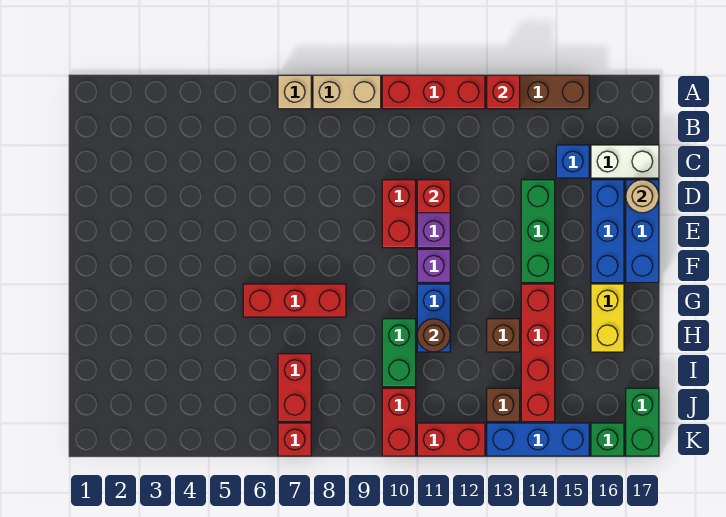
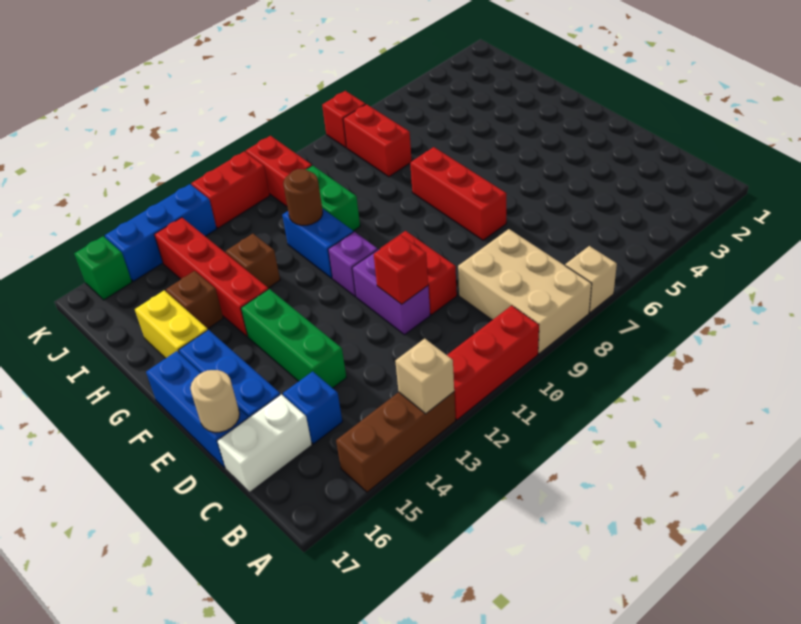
tan brick A8:A9 level 1 -> tan brick A8:C9 level 1
red brick A13 level 2 -> tan brick A13 level 2
red brick G6:G8 level 1 -> red brick E7:G7 level 1
brown brick J13 level 1 -> brown brick H15 level 1
green brick J17:K17 level 1 -> none

